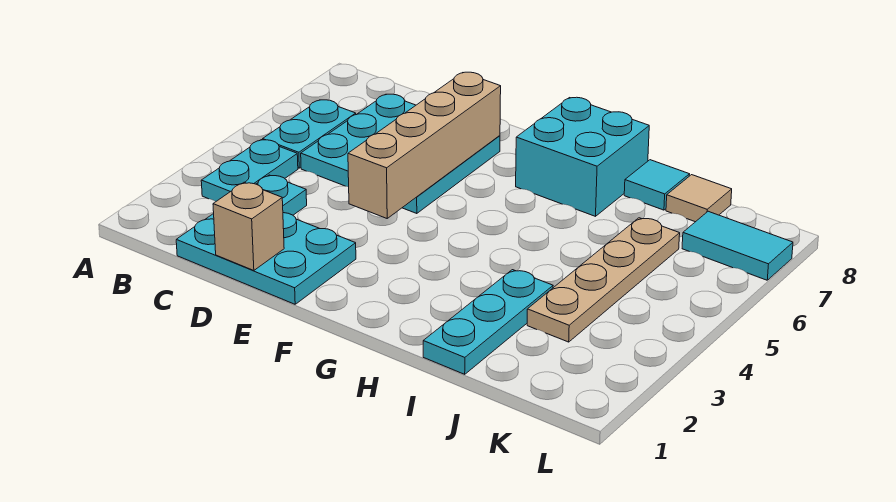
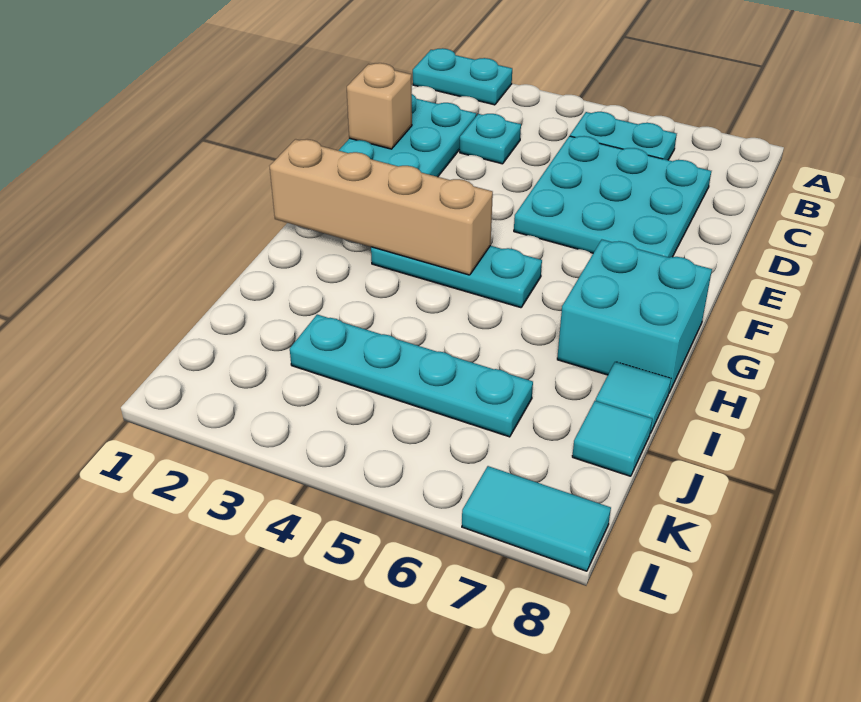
cyan plate B3:B4 level 1 -> cyan plate A1:A2 level 1
tan brick E4:E7 level 2 -> tan brick G1:G4 level 2
cyan plate I1:I3 level 1 -> cyan plate G3:G5 level 1
tan plate J3:J6 level 1 -> cyan plate J3:J6 level 1
tan tile J8 level 1 -> cyan tile J8 level 1
cyan tile K7:L7 level 1 -> cyan tile L7:L8 level 1

